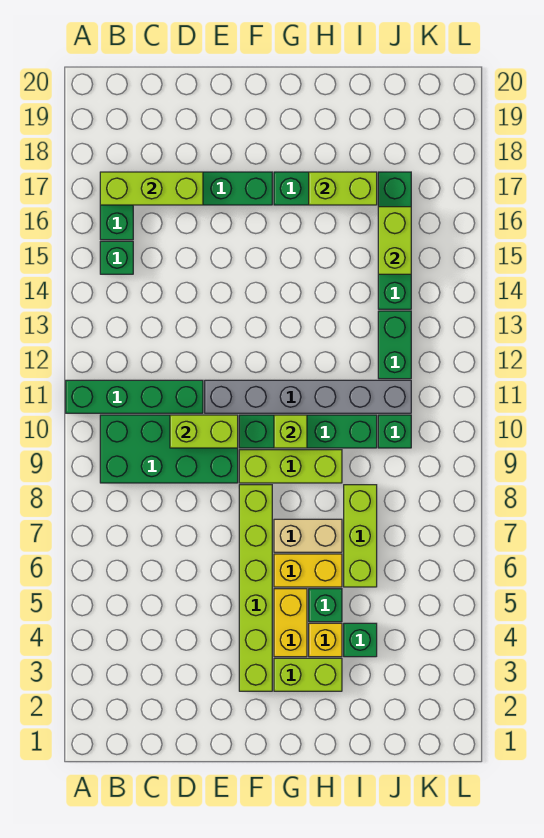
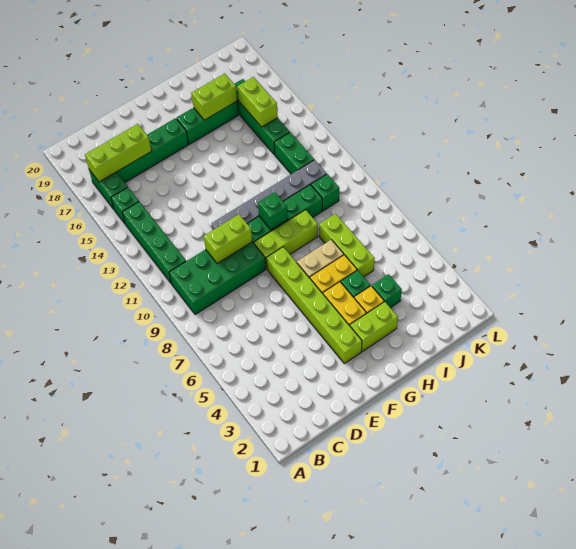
green brick A11:D11 level 1 -> green brick B11:B14 level 1
lime brick G10 level 2 -> green brick G10 level 2

